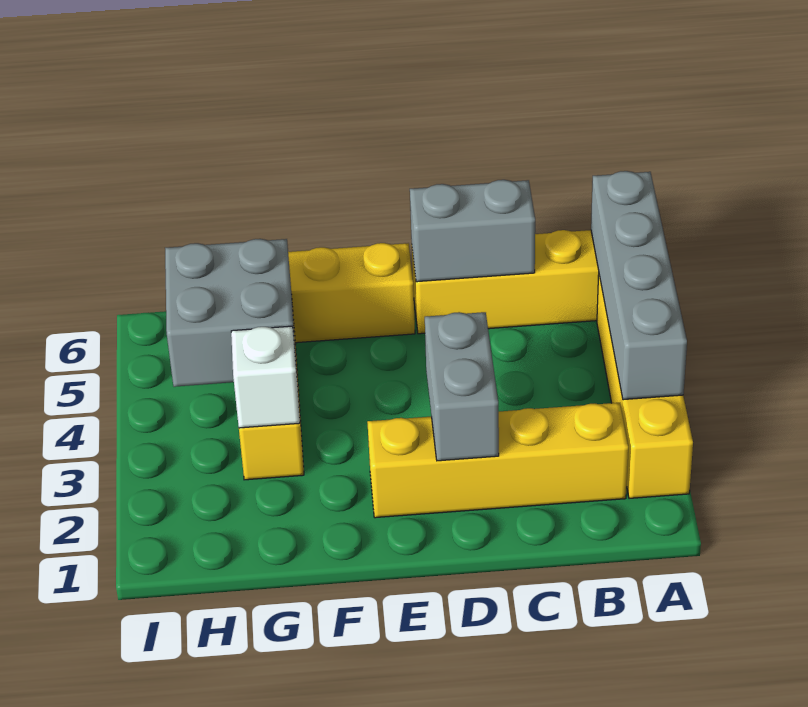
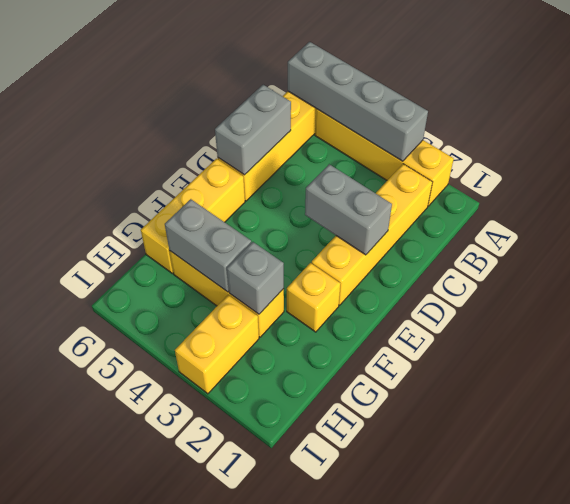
none -> yellow brick F2 level 1
white brick G3 level 2 -> grey brick G3 level 2
grey brick G4:H5 level 2 -> grey brick G4:G5 level 2
none -> yellow brick H3:I3 level 1

